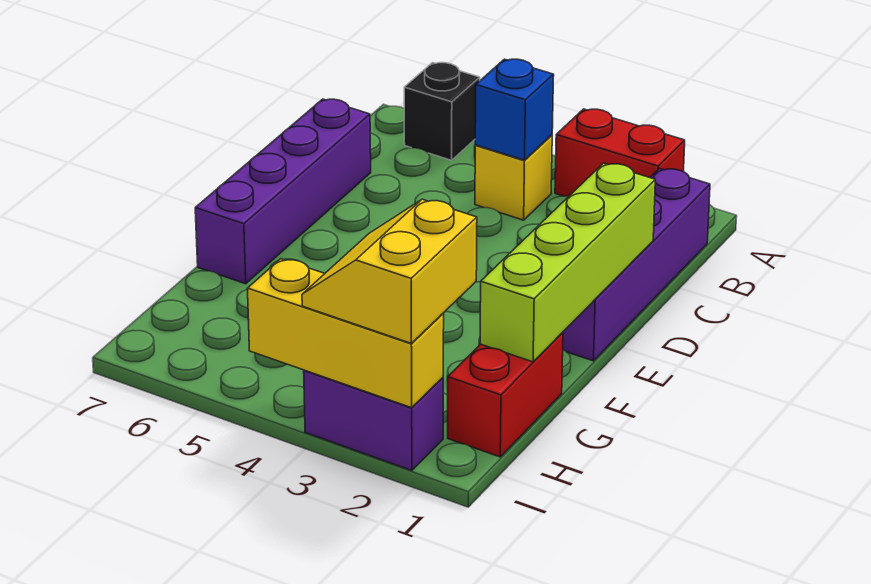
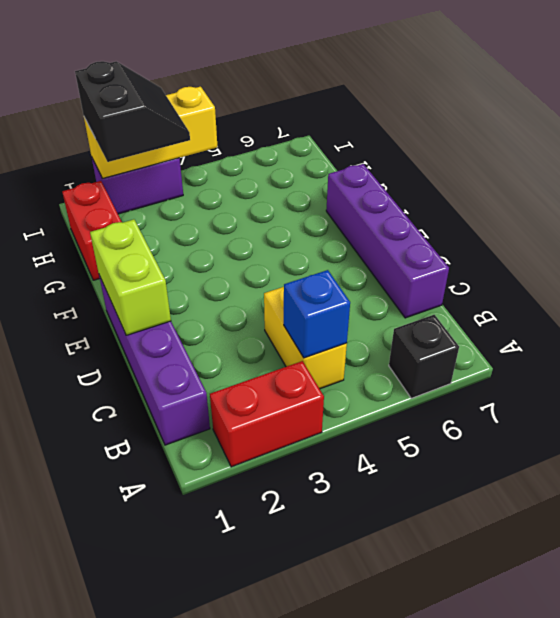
yellow brick B4 level 1 -> yellow brick B4:C4 level 1
lime brick D1:G1 level 2 -> lime brick D1:E1 level 2
yellow slope H2:I3 level 3 top 2 -> black slope H2:I3 level 3 top 2

